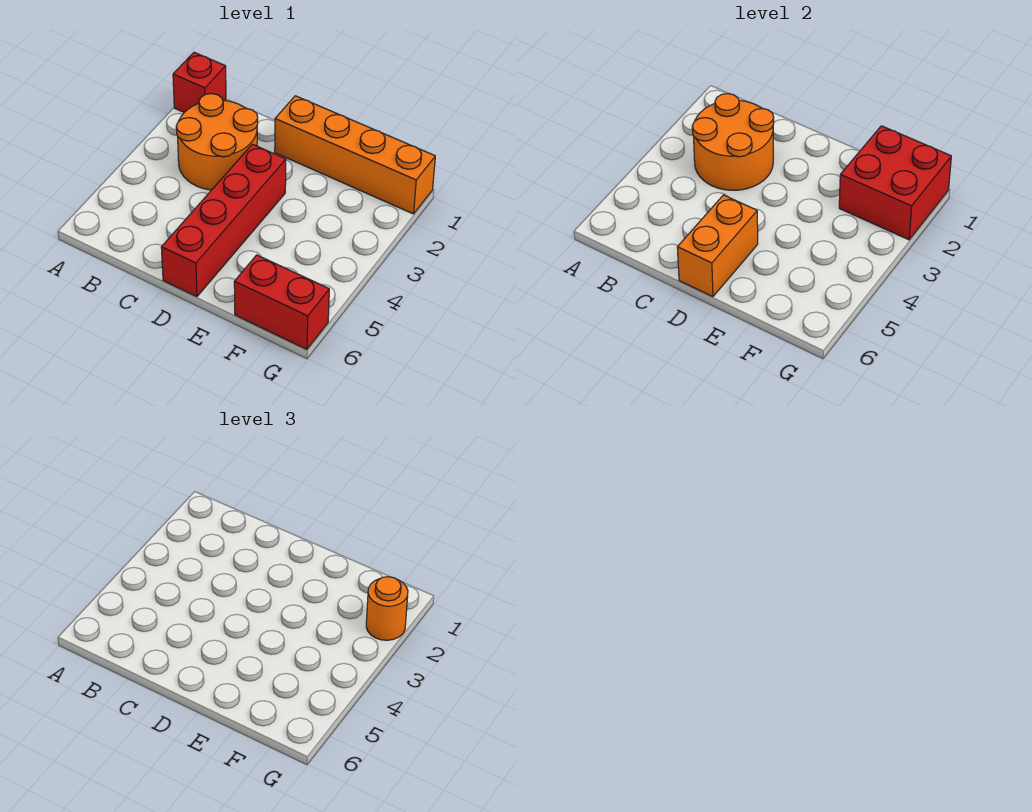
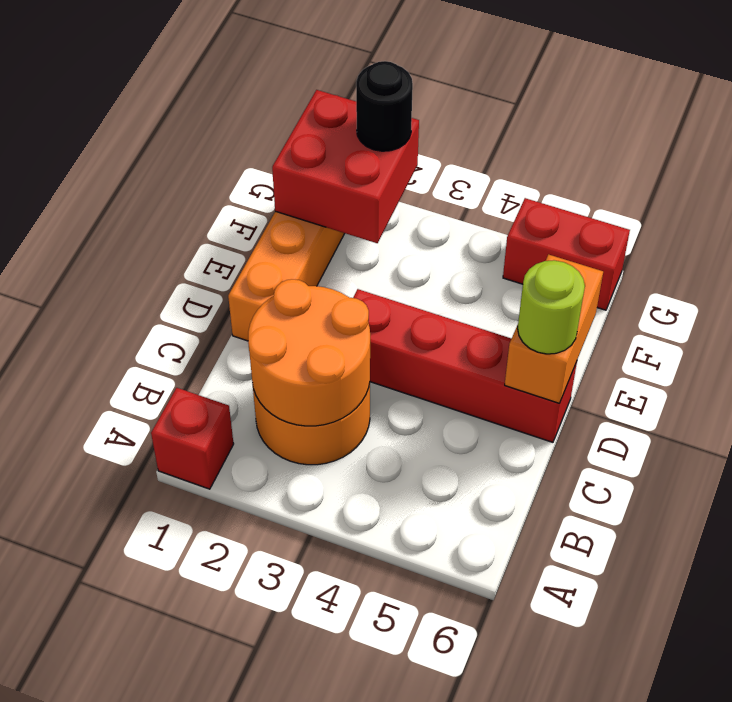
orange brick D5:D6 level 2 -> orange brick D6:E6 level 2
none -> lime round brick D6 level 3
red brick F6:G6 level 1 -> red brick G5:G6 level 1
orange round brick G2 level 3 -> black round brick G2 level 3

